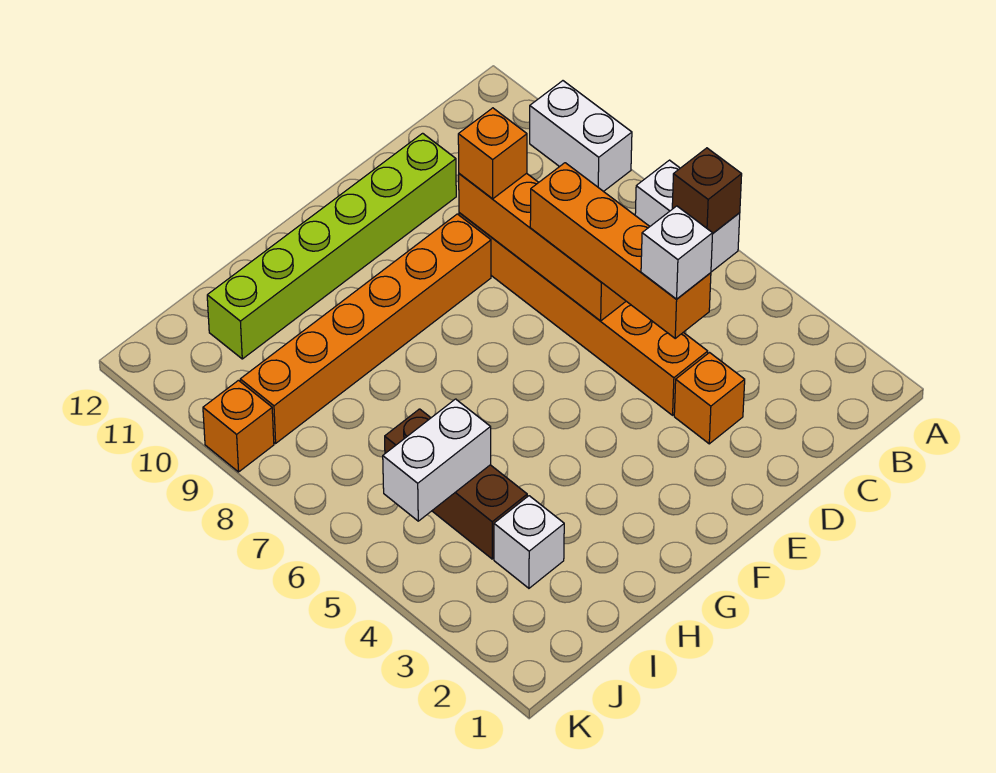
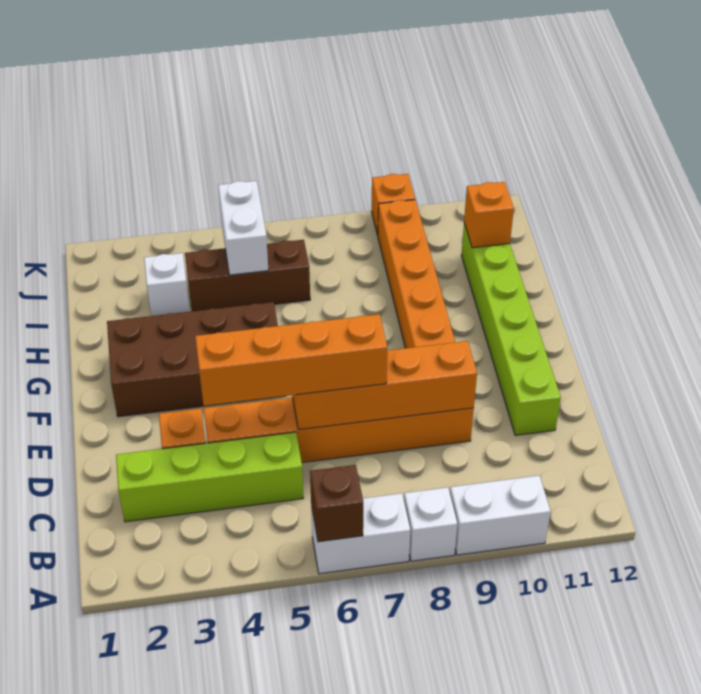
none -> lime brick C2:C5 level 1
white brick D4 level 4 -> white brick A8 level 1
orange brick D9 level 3 -> orange brick I11 level 2
none -> brown brick F2:G5 level 1

